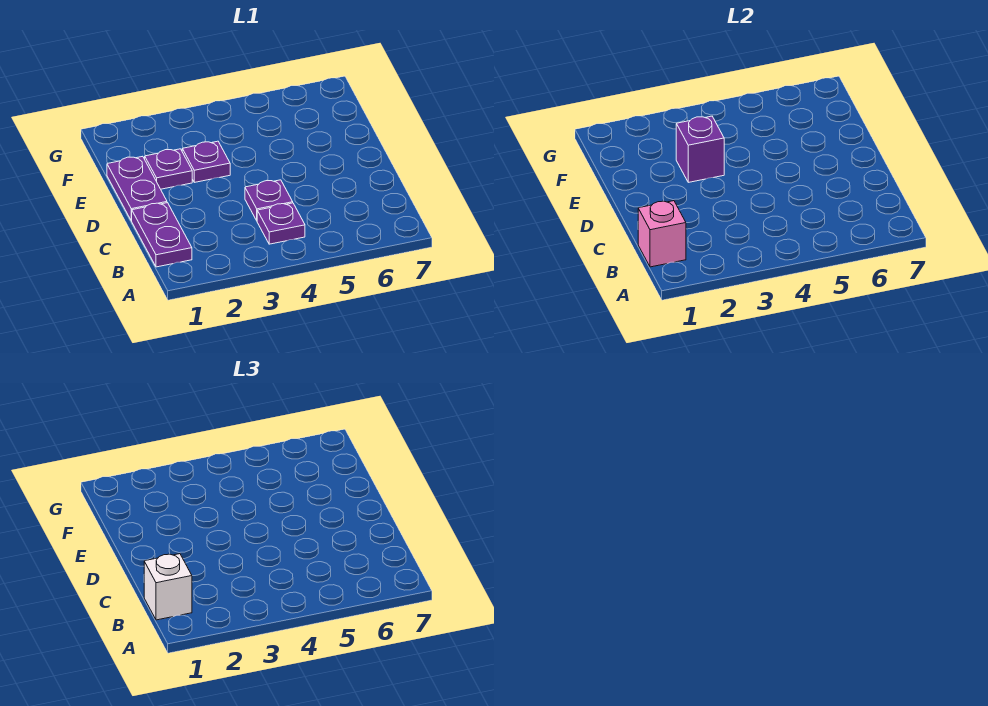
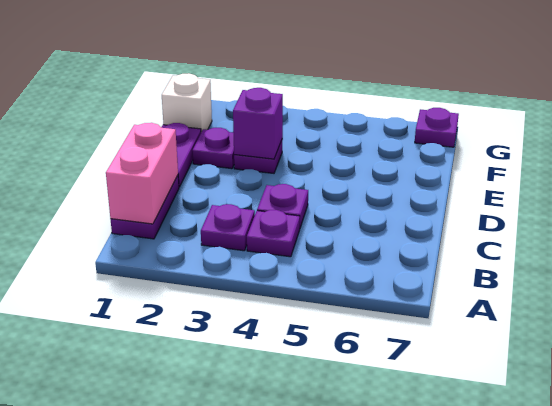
pink brick B1 level 2 -> pink brick B1:C1 level 2
white brick B1 level 3 -> white brick F1 level 1
none -> purple plate B3 level 1
none -> purple plate G7 level 1

